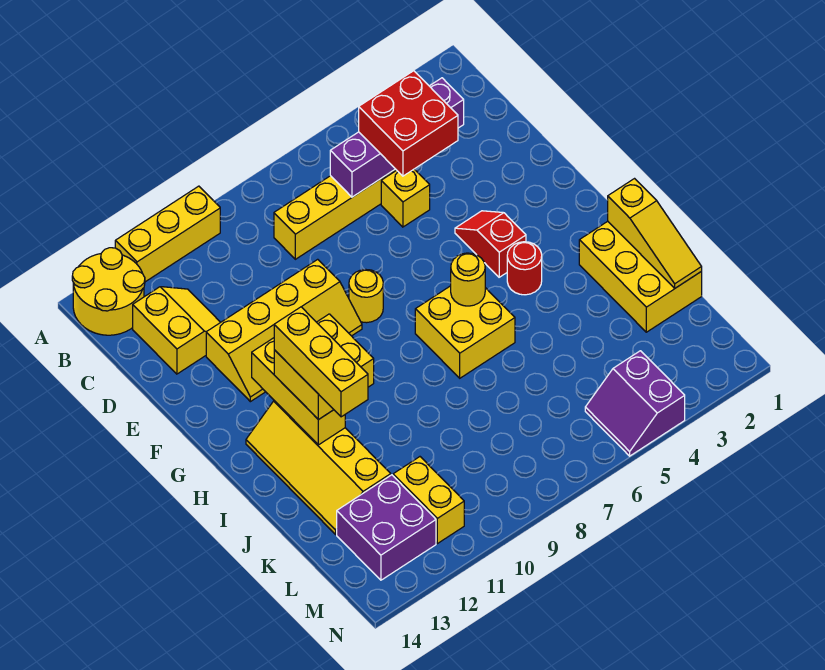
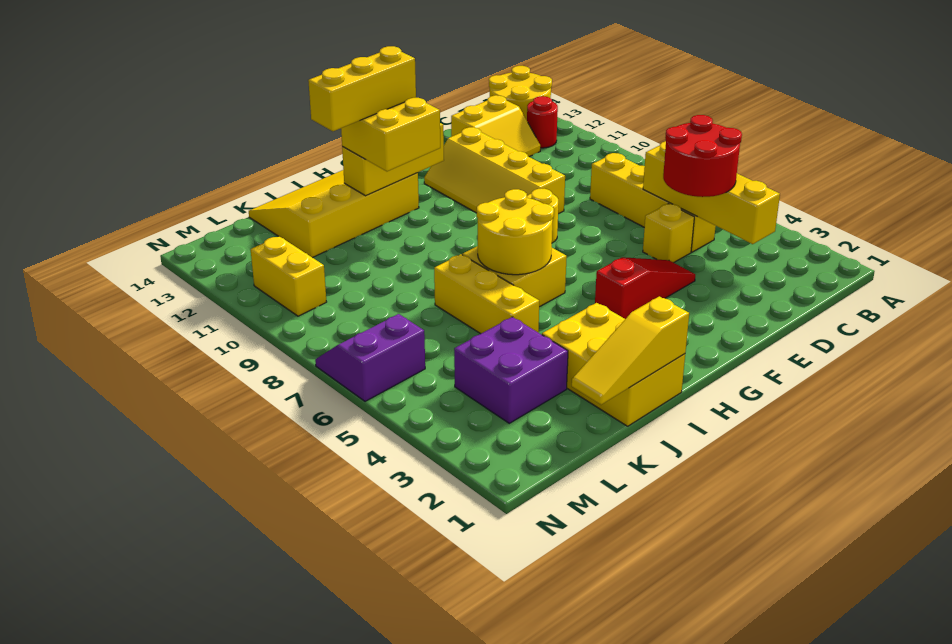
yellow brick A10:A12 level 1 -> yellow brick J5:J7 level 1
purple brick C3:C6 level 2 -> yellow brick C3:C6 level 2
red brick C4:D5 level 3 -> red round brick C4:D5 level 3
red slope F4:G4 level 1 top G -> red slope E4:G4 level 1 top G
red round brick H4 level 1 -> red round brick B12 level 1
yellow round brick H6 level 2 -> yellow round brick H6:I7 level 2
yellow slope H12:K13 level 1 top 12 -> yellow slope H12:K14 level 1 top 12
yellow brick I1:K2 level 1 -> yellow brick I1:J3 level 1
yellow brick L11:M11 level 1 -> yellow brick M10:M11 level 1
purple brick L12:M13 level 1 -> purple brick K3:L4 level 1
purple slope M4:N5 level 1 top 4 -> purple slope M6:N7 level 1 top 6

